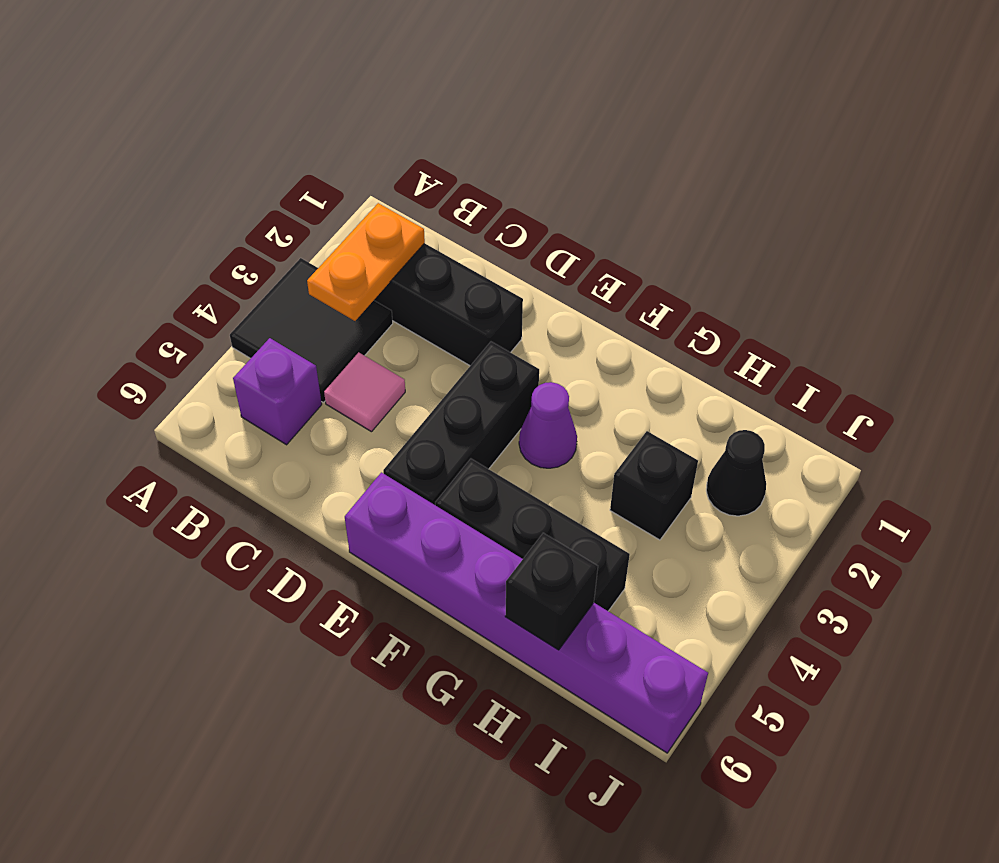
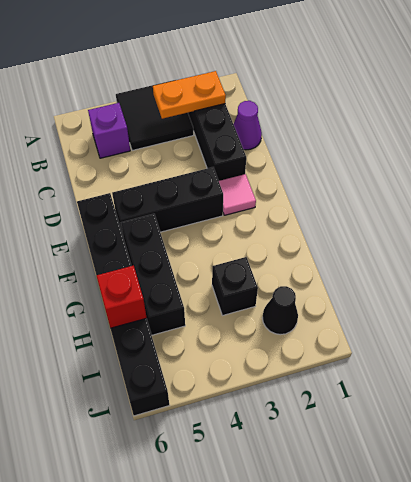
pink tile C4 level 1 -> pink tile E2 level 1
purple brick E6:J6 level 1 -> black brick E6:J6 level 1
purple cone F3 level 1 -> purple cone C1 level 1
black brick H6 level 2 -> red brick H6 level 2

